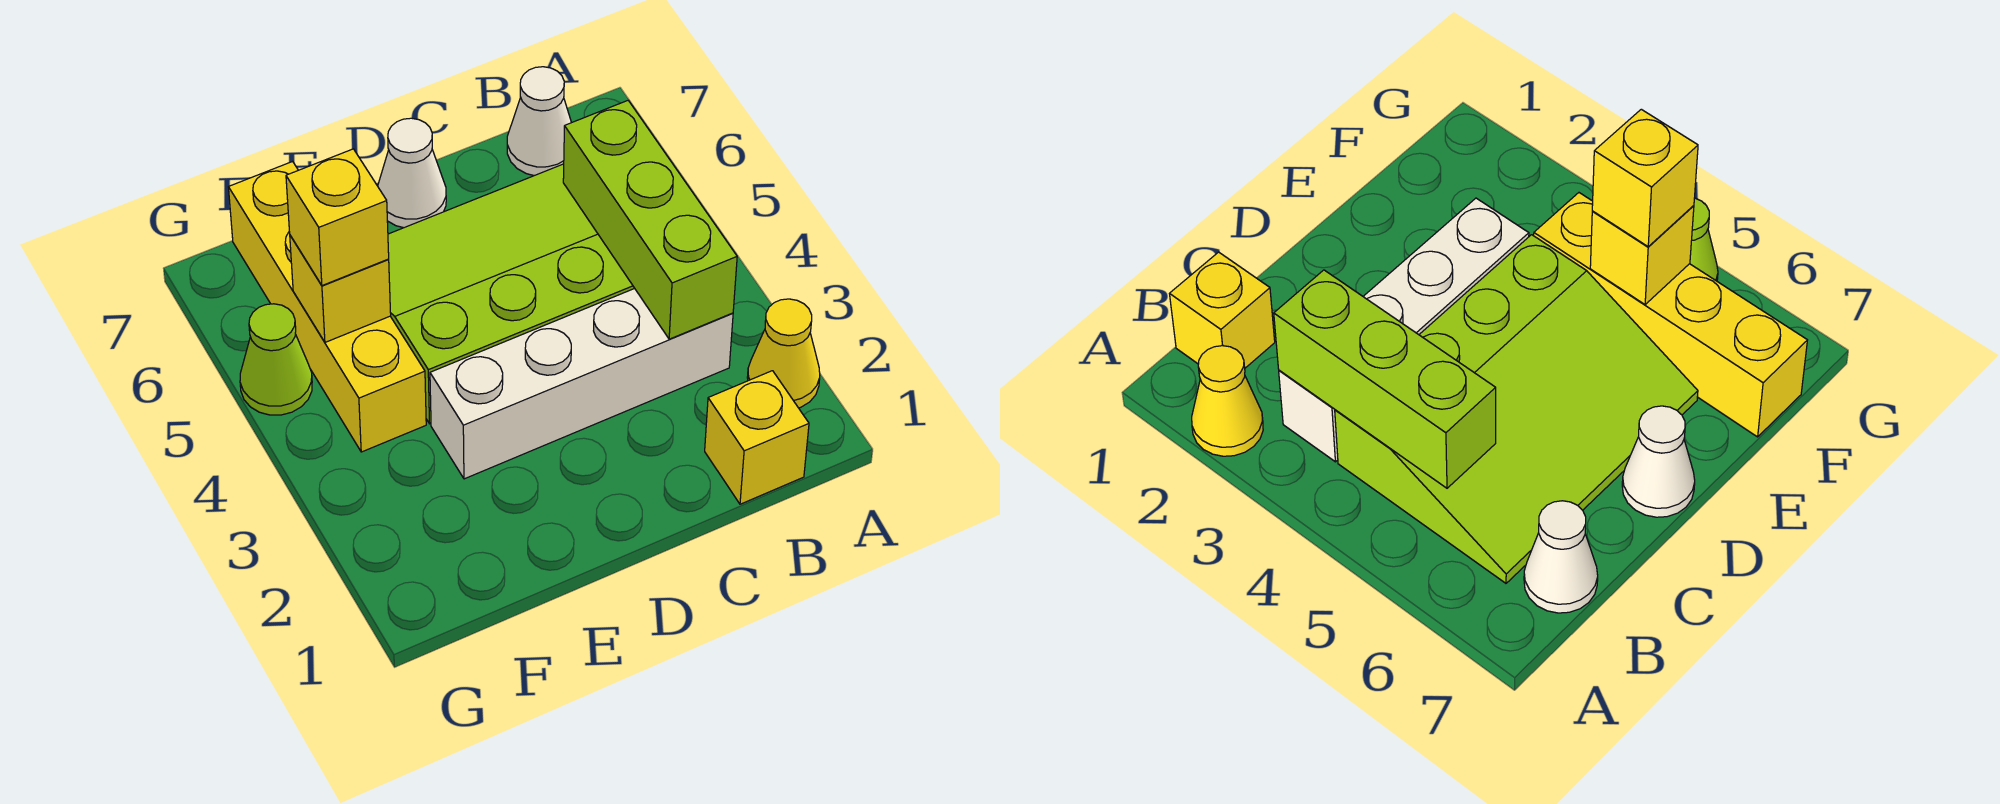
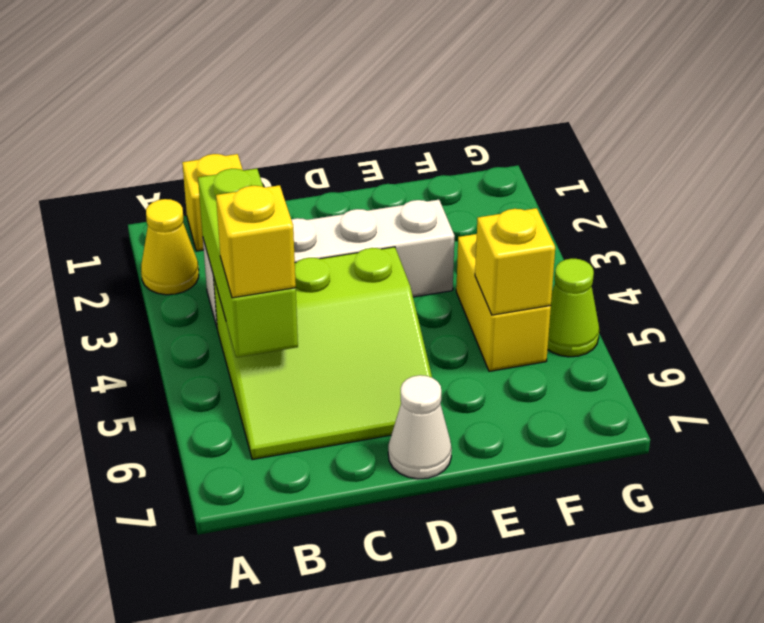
lime slope B4:E6 level 1 top 4 -> lime slope B4:D6 level 1 top 4
white cone B7 level 1 -> none
yellow brick F4:F7 level 1 -> yellow brick F4:F5 level 1
yellow brick F5 level 3 -> yellow brick B5 level 3

